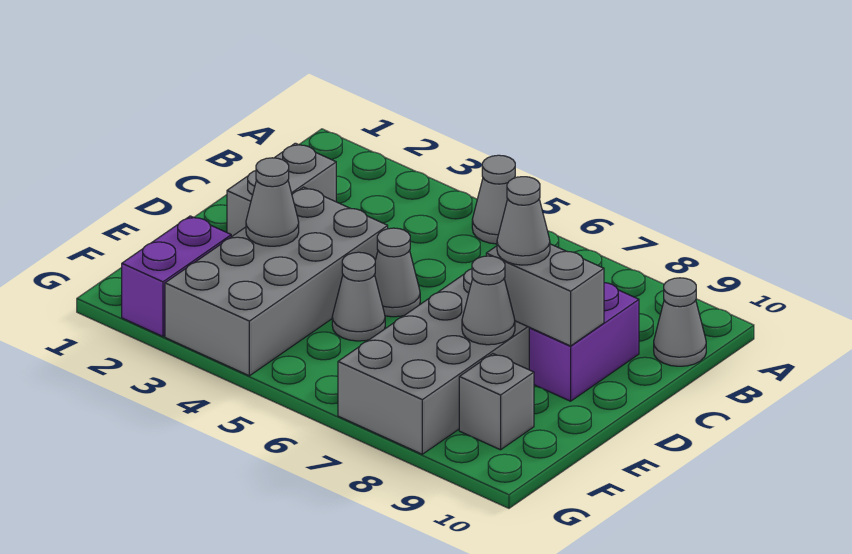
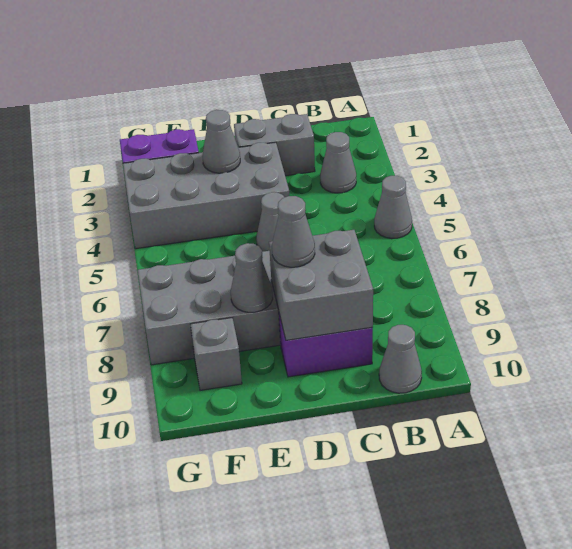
grey brick D8:D9 level 2 -> grey brick C8:D9 level 2
grey cone E5 level 1 -> grey cone B3 level 1

